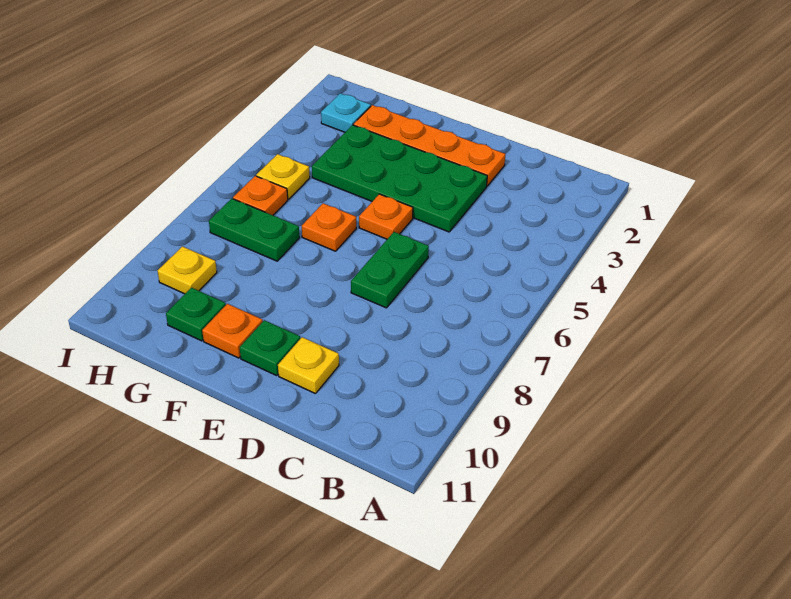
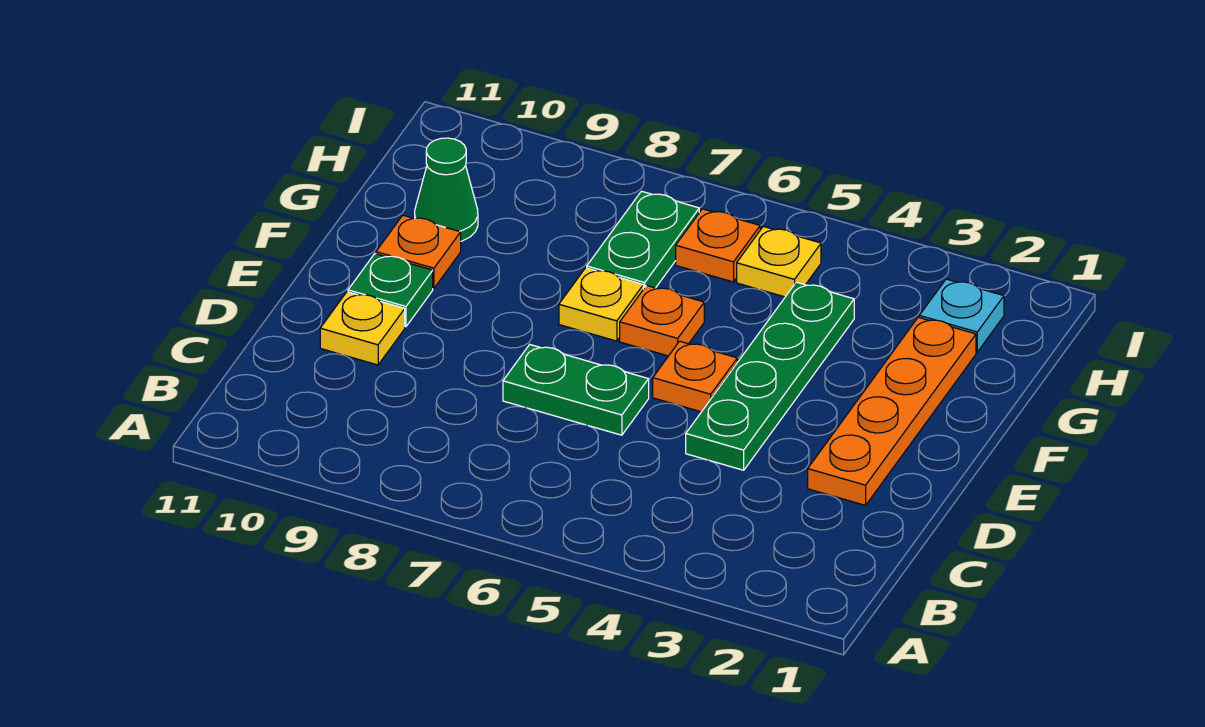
green plate D3:G4 level 1 -> green plate D4:G4 level 1
green plate G10 level 1 -> green cone G10 level 1
yellow plate H9 level 1 -> yellow plate F7 level 1

